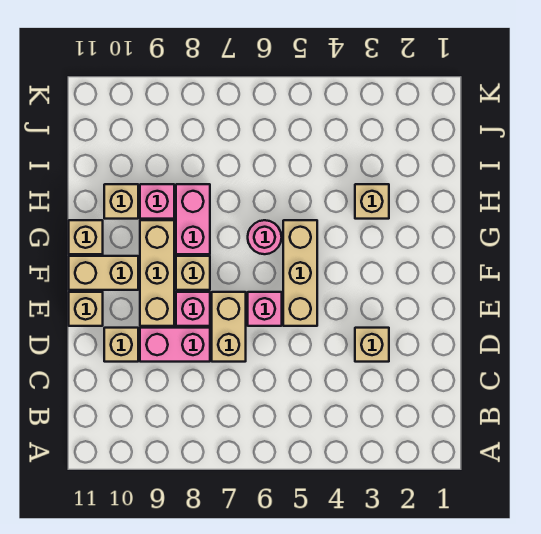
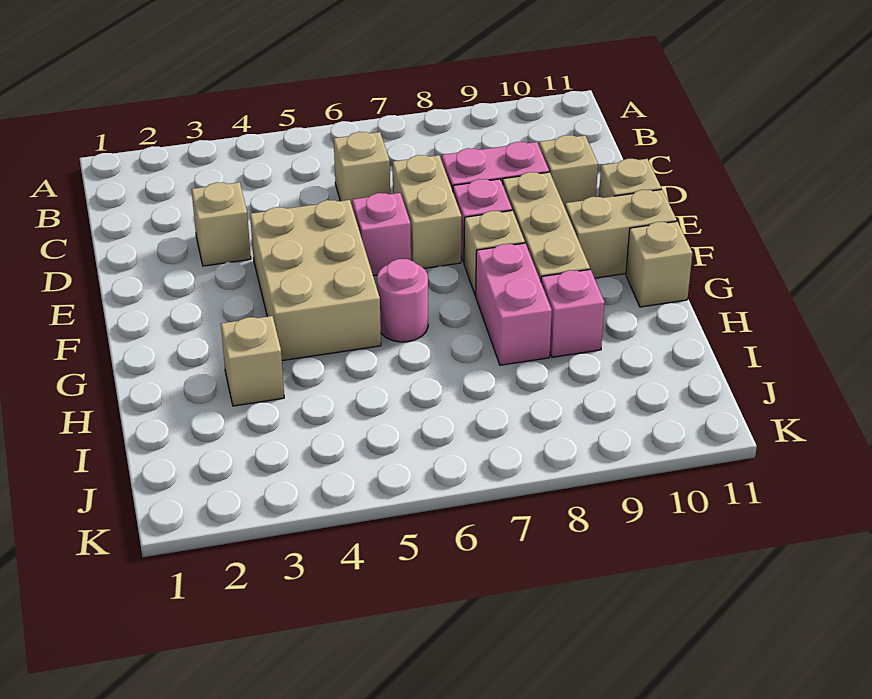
tan brick E5:G5 level 1 -> tan brick E4:G5 level 1
tan brick H10 level 1 -> tan brick C6 level 1

